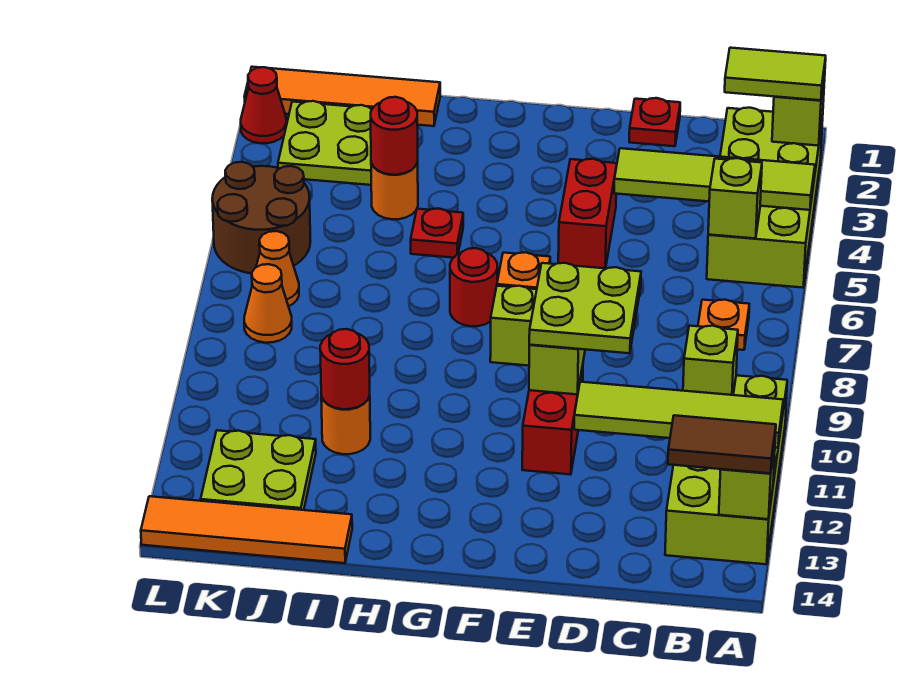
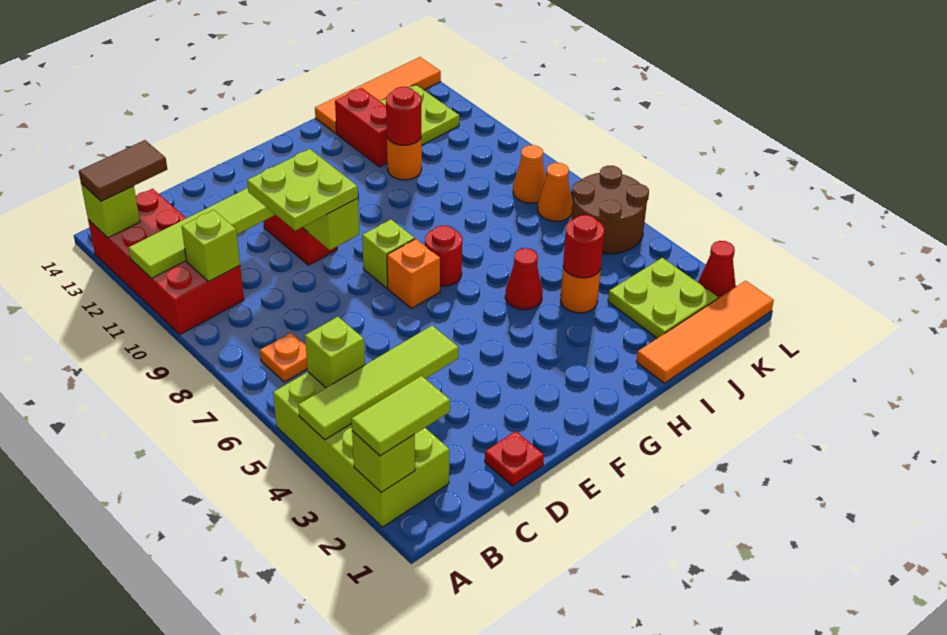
lime brick A10:B13 level 1 -> red brick A10:B13 level 1
red brick E4:E5 level 1 -> red brick I12:I13 level 1
red plate H5 level 1 -> red cone H5 level 1

